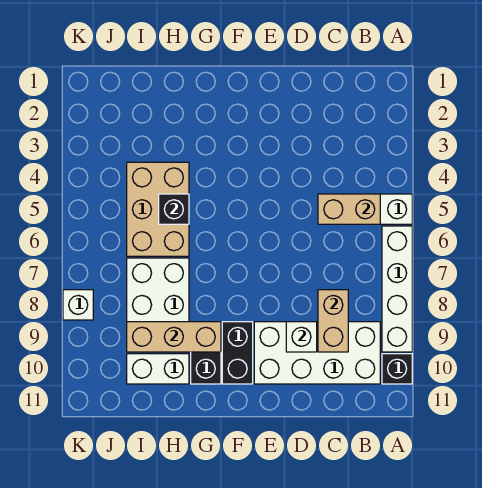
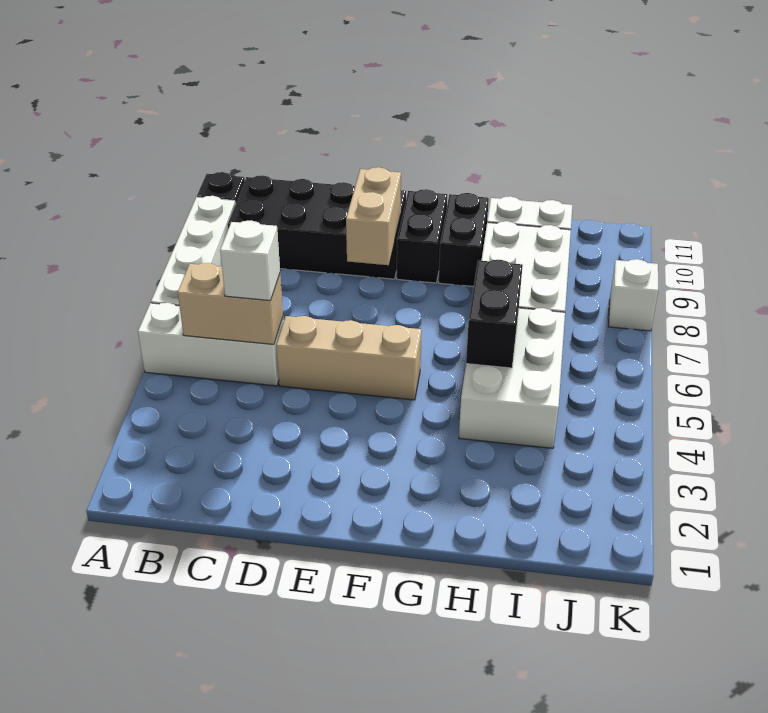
white brick B9:E10 level 1 -> black brick B9:E10 level 1
tan brick C8:C9 level 2 -> tan brick E8:E9 level 2
white brick D9 level 2 -> white brick C5 level 3
tan brick G9:I9 level 2 -> tan brick D5:F5 level 1
tan brick H4:I6 level 1 -> white brick H4:I6 level 1
black brick H5 level 2 -> black brick H5:H6 level 2

